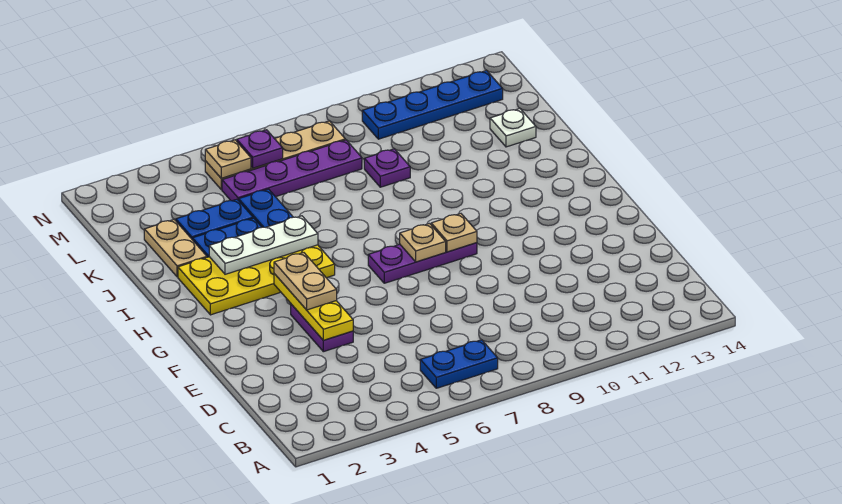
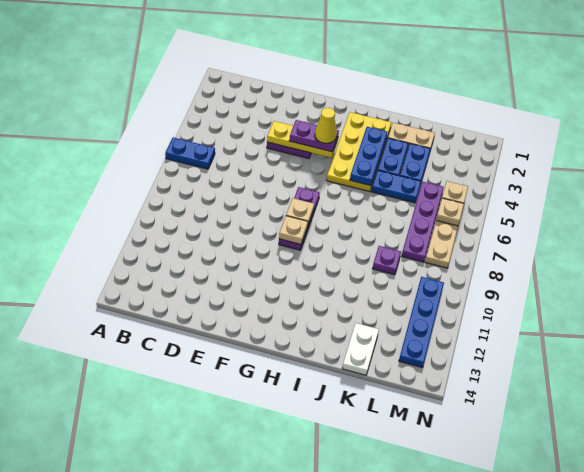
blue plate B6:B7 level 1 -> blue plate A6:B6 level 1
tan plate F4:G4 level 3 -> purple plate F4:G4 level 3
none -> yellow cone G4 level 4
white plate I3:I5 level 2 -> blue plate I3:I5 level 2
white plate K13 level 1 -> white plate K13:K14 level 1
purple plate M6 level 2 -> tan plate M6 level 2

